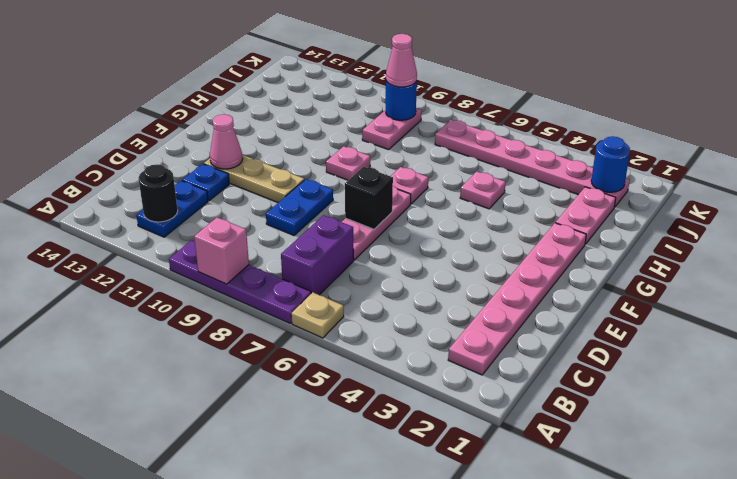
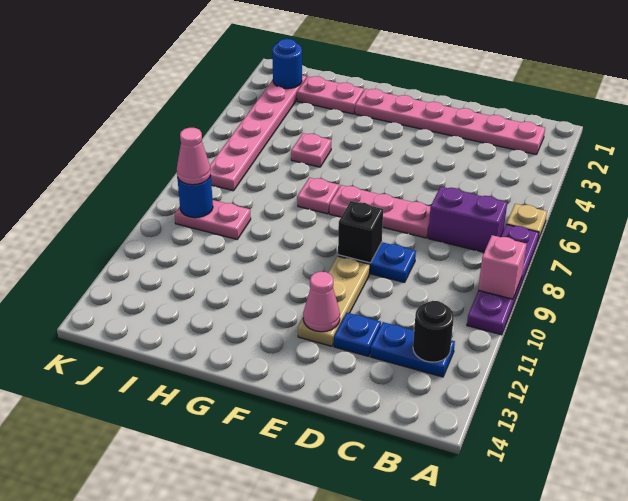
black brick E7 level 2 -> black brick E9 level 2
pink plate G9 level 1 -> none

